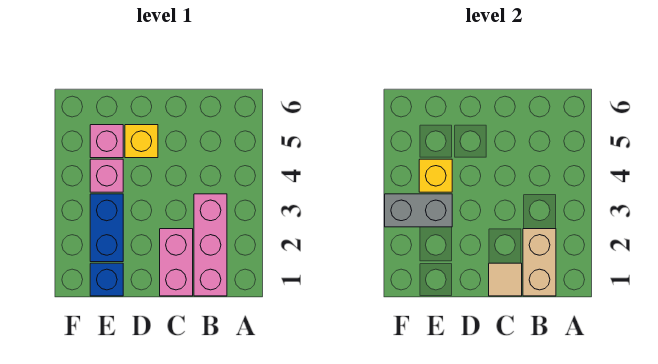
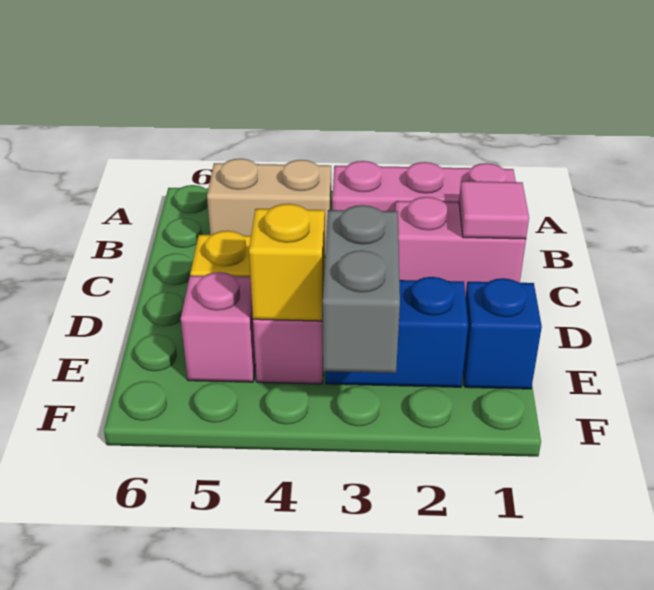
tan brick B1:B2 level 2 -> tan brick B4:B5 level 1
tan tile C1 level 2 -> pink tile C1 level 2

